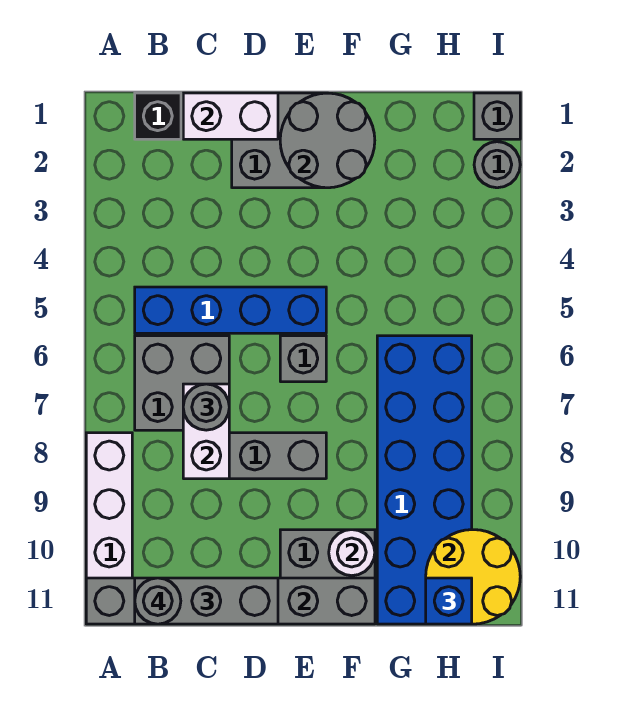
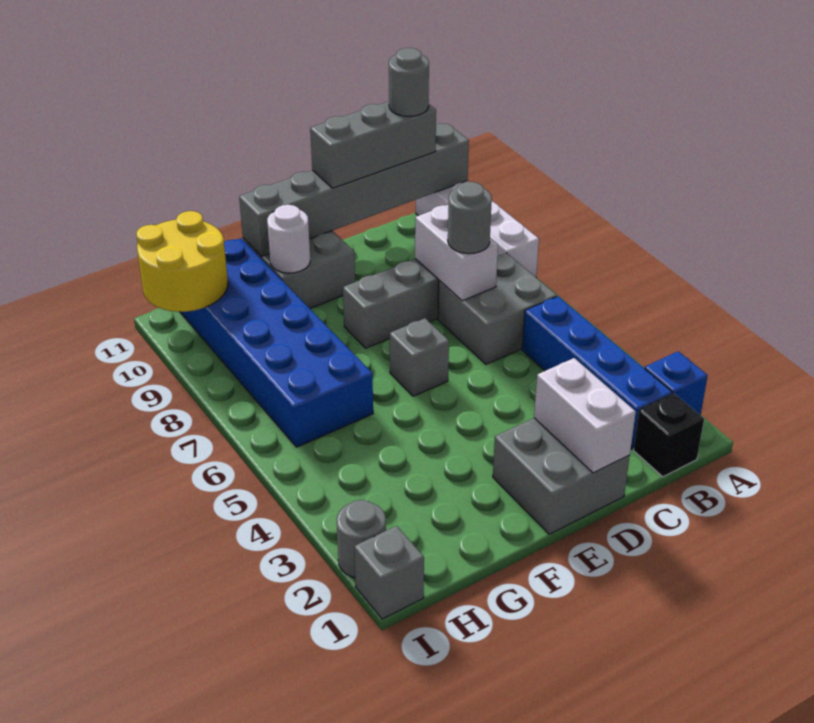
blue brick B5:E5 level 1 -> blue brick B2:B5 level 1
white brick C1:D1 level 2 -> white brick D1:D2 level 2
grey round brick E1:F2 level 2 -> none
blue brick H11 level 3 -> blue brick A2 level 1

